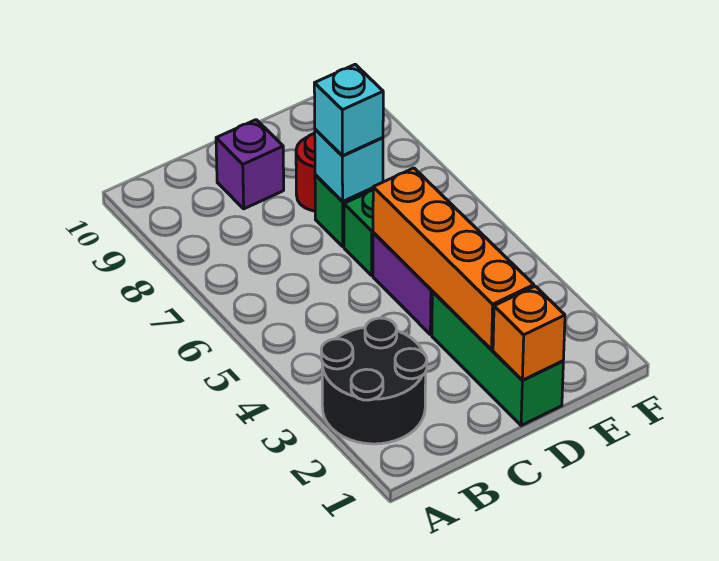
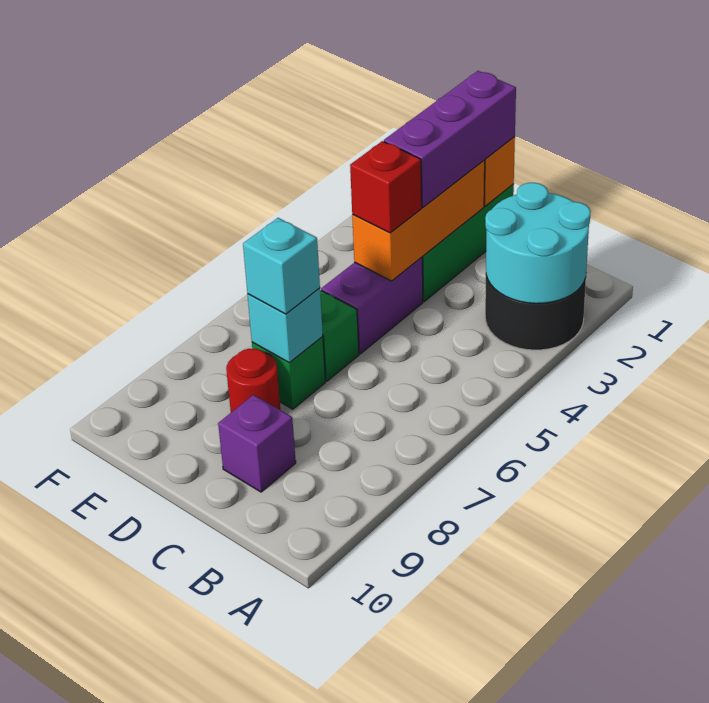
none -> cyan round brick A2:B3 level 2
none -> purple brick D1:D3 level 3
orange brick D2:D5 level 2 -> orange brick D2:D4 level 2
none -> red brick D4 level 3

